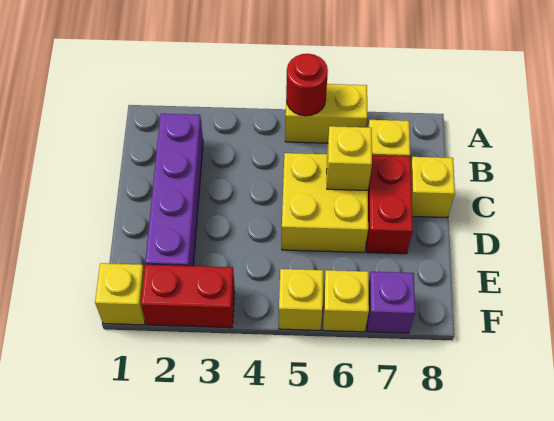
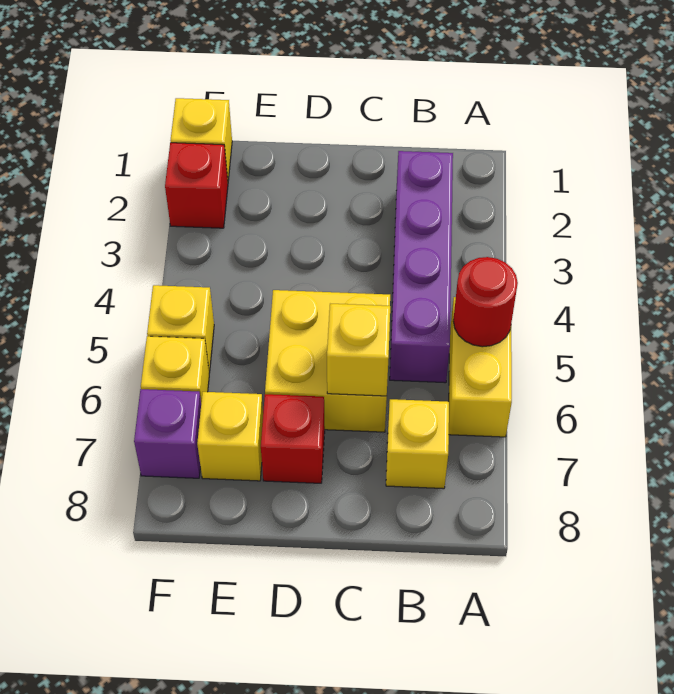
purple brick B2:E2 level 1 -> purple brick B2:B5 level 1
red brick C7:D7 level 1 -> red brick D7 level 1
yellow brick C8 level 1 -> yellow brick E7 level 1
red brick F2:F3 level 1 -> red brick F2 level 1

